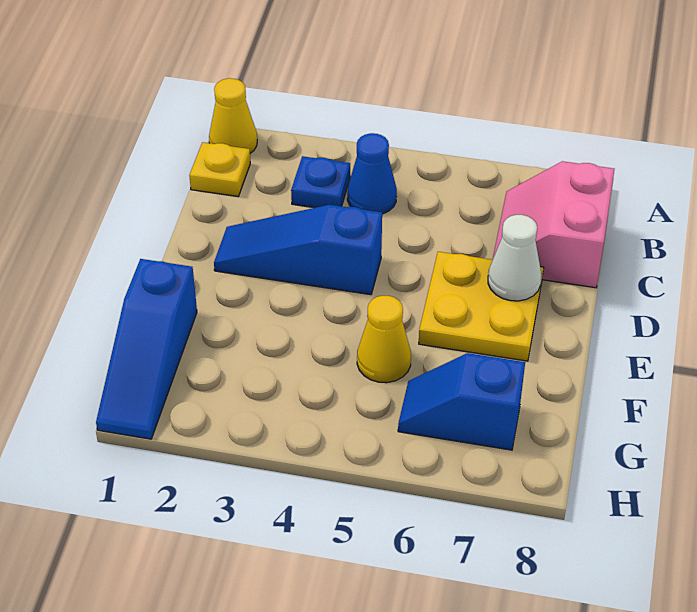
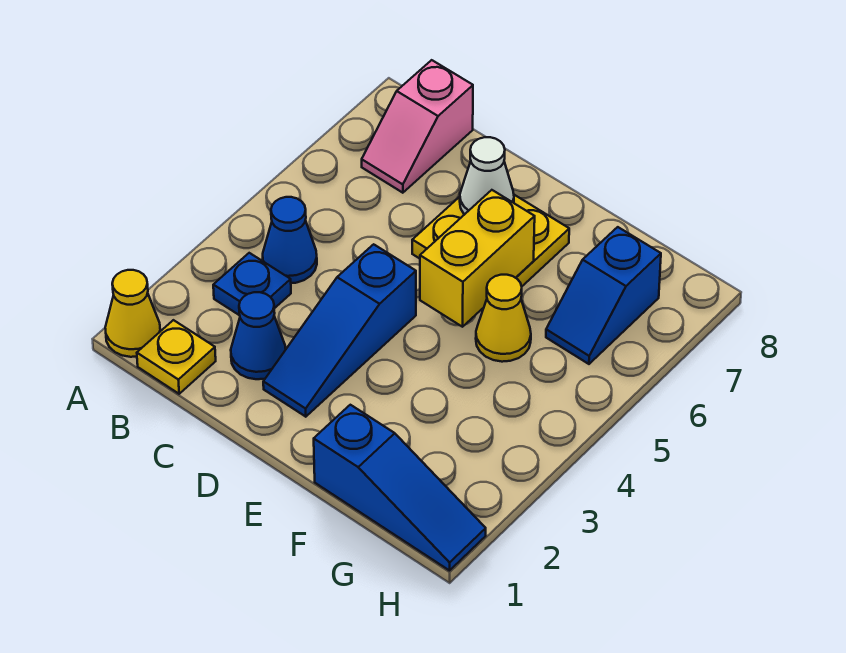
pink slope B7:C8 level 1 top 8 -> pink slope B7:B8 level 1 top 8
none -> blue cone C2 level 1
none -> yellow brick E5:E6 level 2

